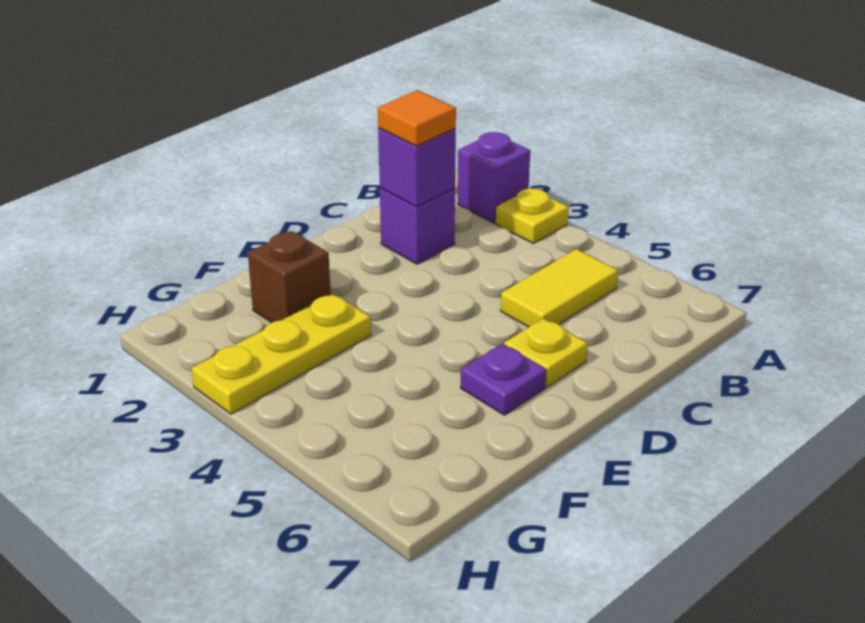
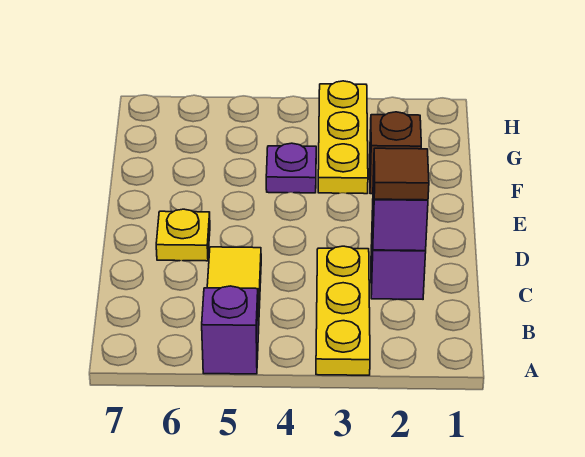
purple brick A2 level 1 -> purple brick A5 level 1
yellow plate A3 level 1 -> yellow plate A3:C3 level 1
orange tile C2 level 3 -> brown tile C2 level 3
purple plate E6 level 1 -> purple plate F4 level 1

